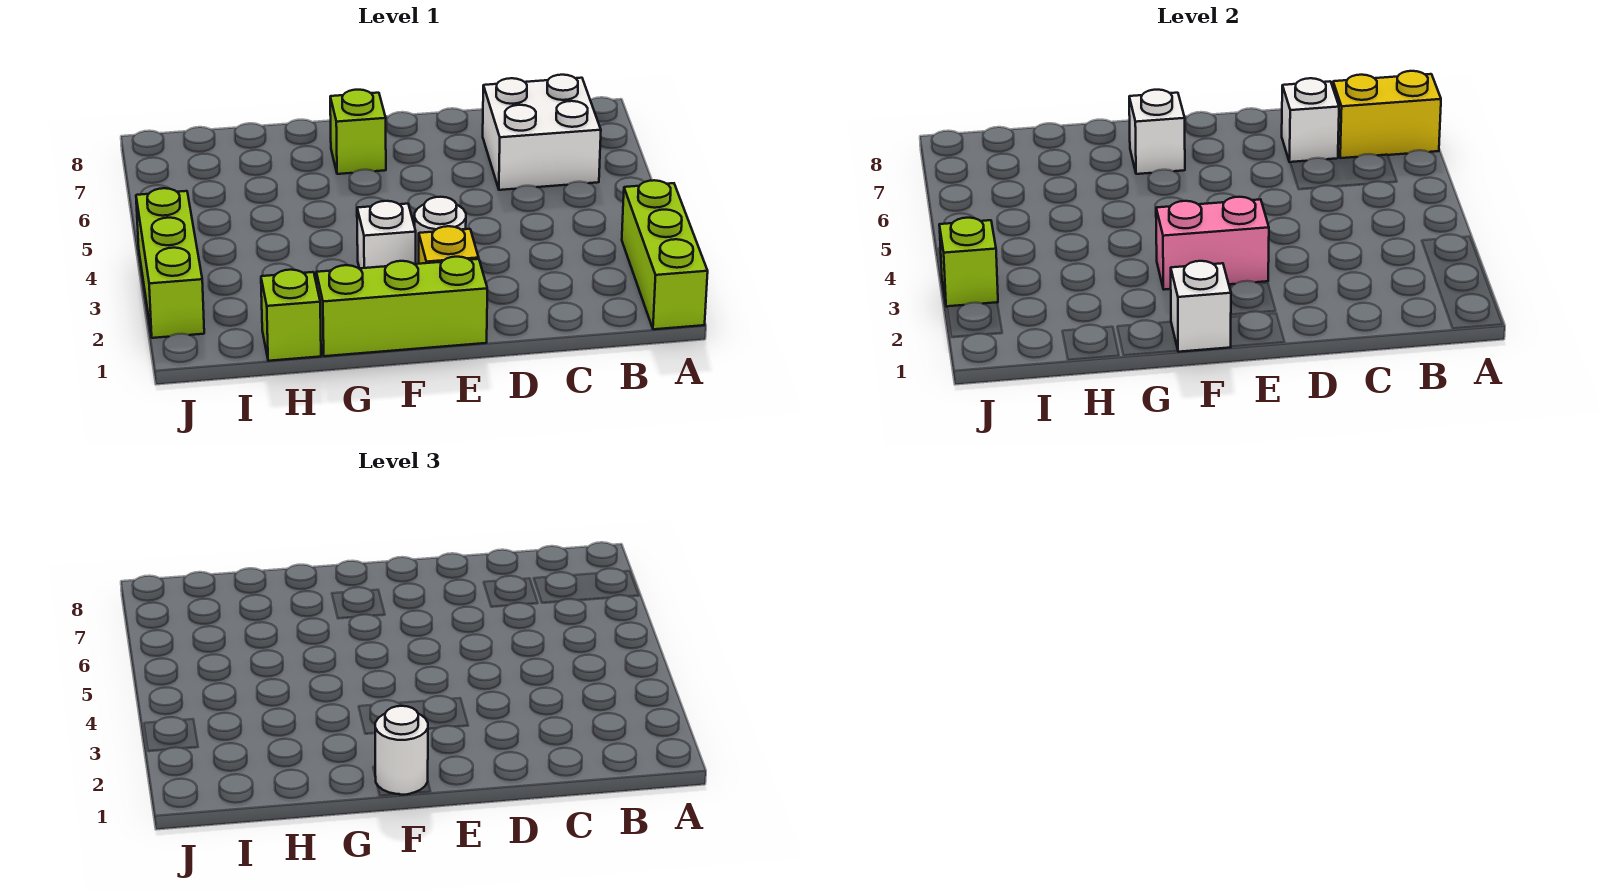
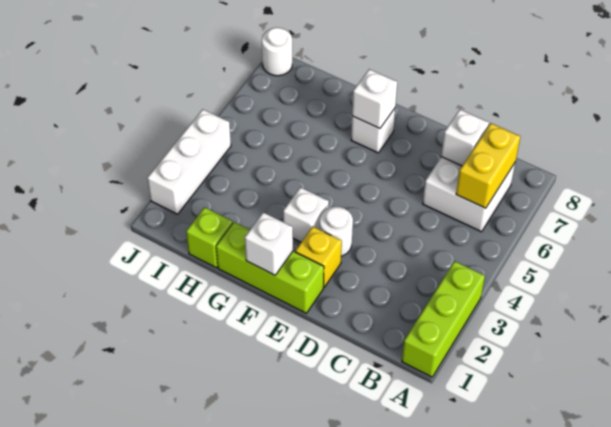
yellow brick A7:B7 level 2 -> yellow brick B6:B7 level 2
pink brick E3:F3 level 2 -> none
white round brick F1 level 3 -> white round brick J8 level 1
lime brick F7 level 1 -> white brick F7 level 1
lime brick J2:J4 level 1 -> white brick J2:J4 level 1
lime brick J3 level 2 -> none

